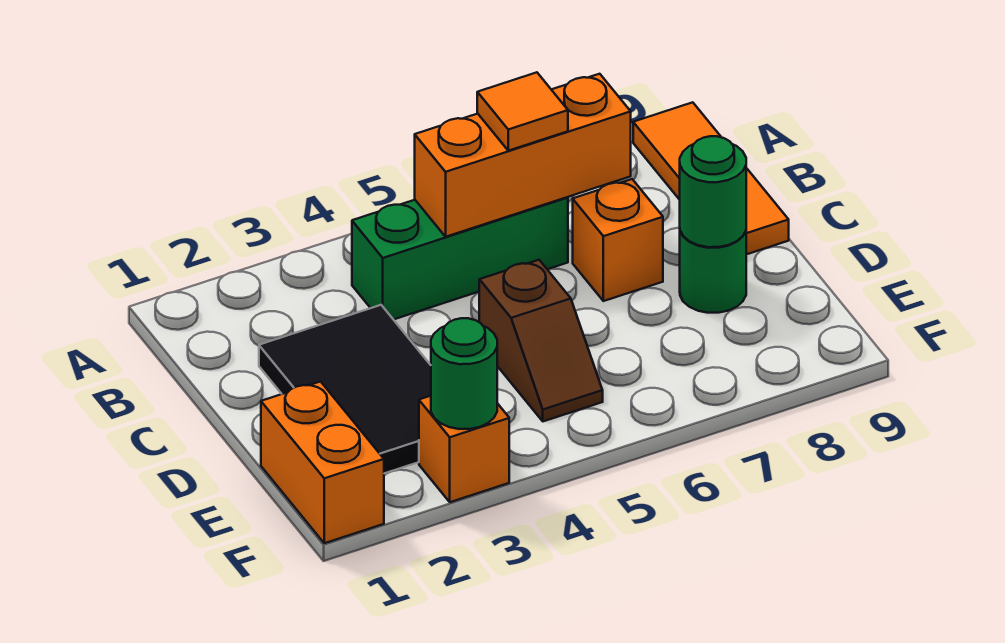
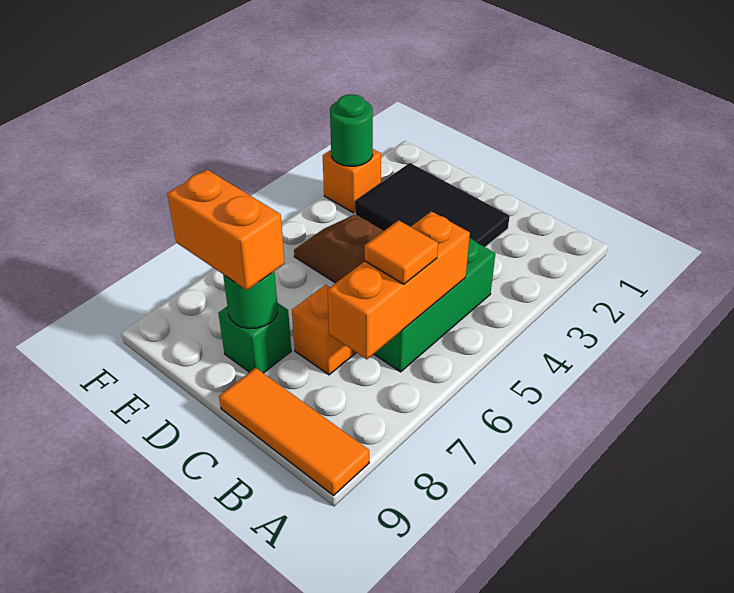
green round brick D8 level 1 -> green brick D8 level 1
orange brick E1:F1 level 1 -> orange brick D8:E8 level 3

